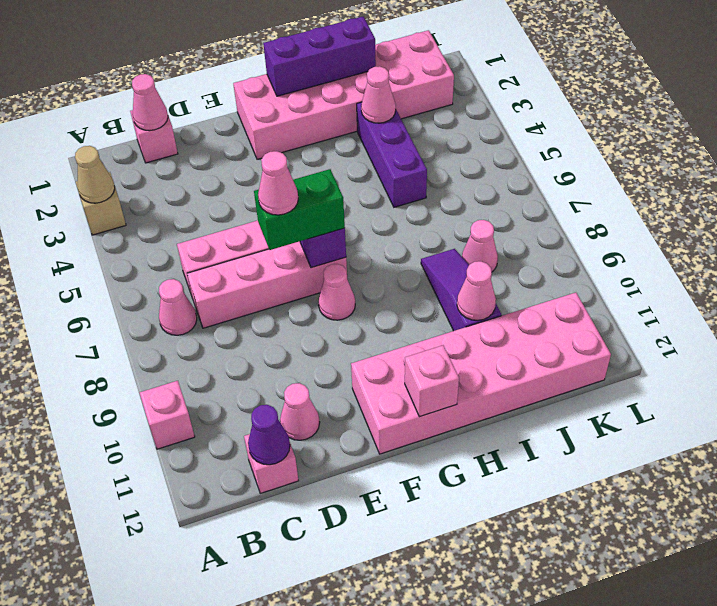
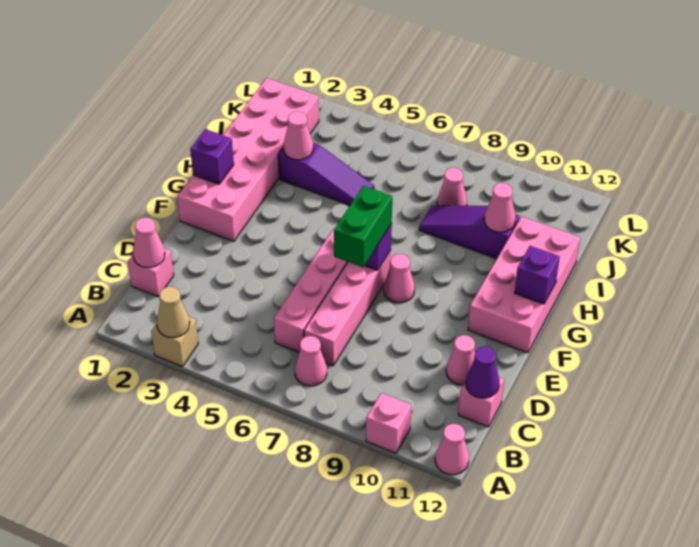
pink cone E7 level 4 -> pink cone A12 level 1
pink brick F11:K12 level 1 -> pink brick F11:I12 level 1
purple brick G1:I1 level 2 -> purple brick G1 level 2
pink brick G12 level 2 -> purple brick G12 level 2
purple brick I3:I5 level 1 -> purple slope I3:I5 level 1 top 3

